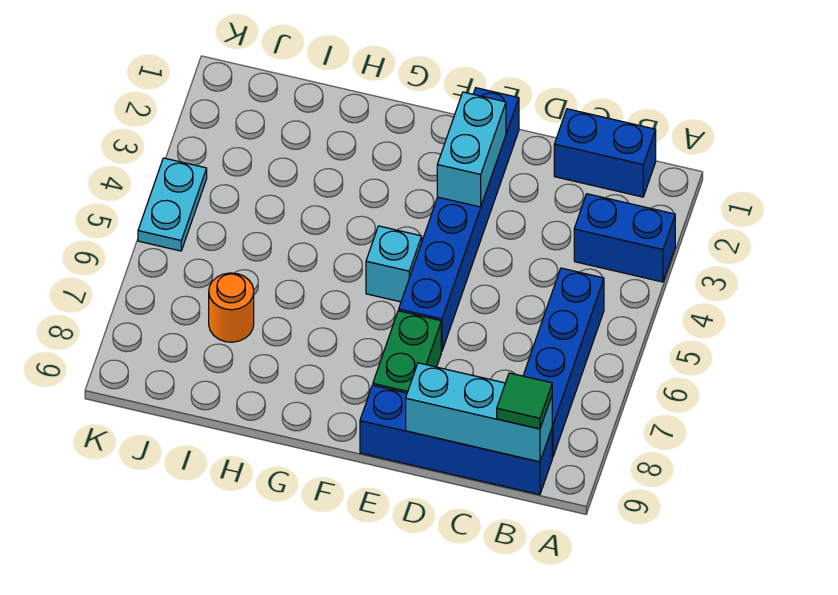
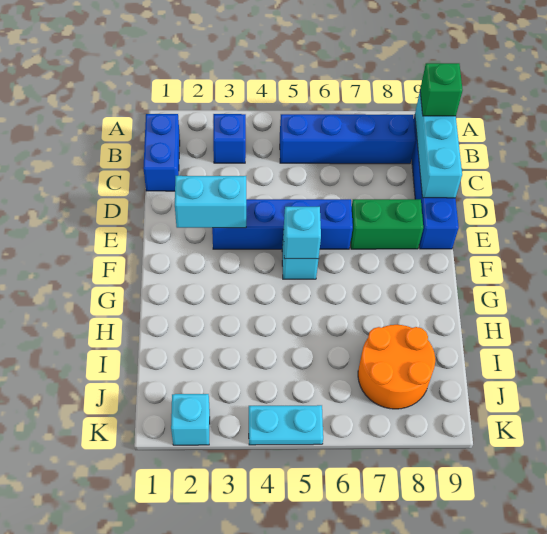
blue brick A3:B3 level 1 -> blue brick B3 level 1
green tile B9 level 3 -> green brick B9 level 3
blue brick E1:E6 level 1 -> blue brick E3:E6 level 1
none -> cyan brick F5 level 2
orange round brick I7 level 1 -> orange round brick I7:J8 level 1
none -> cyan brick K2 level 1

